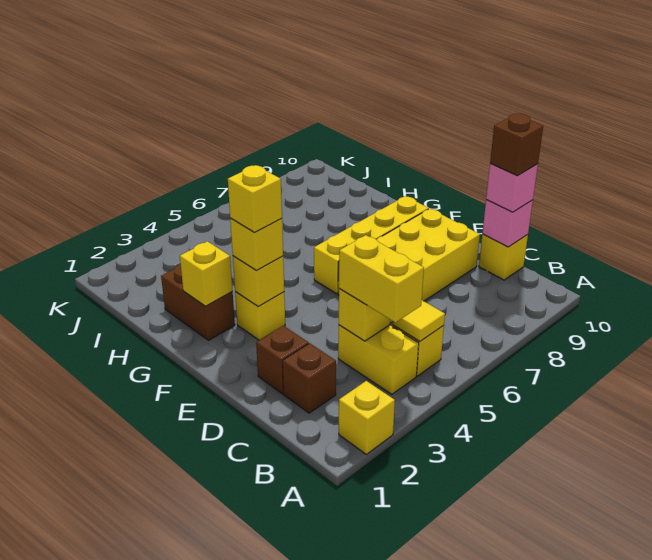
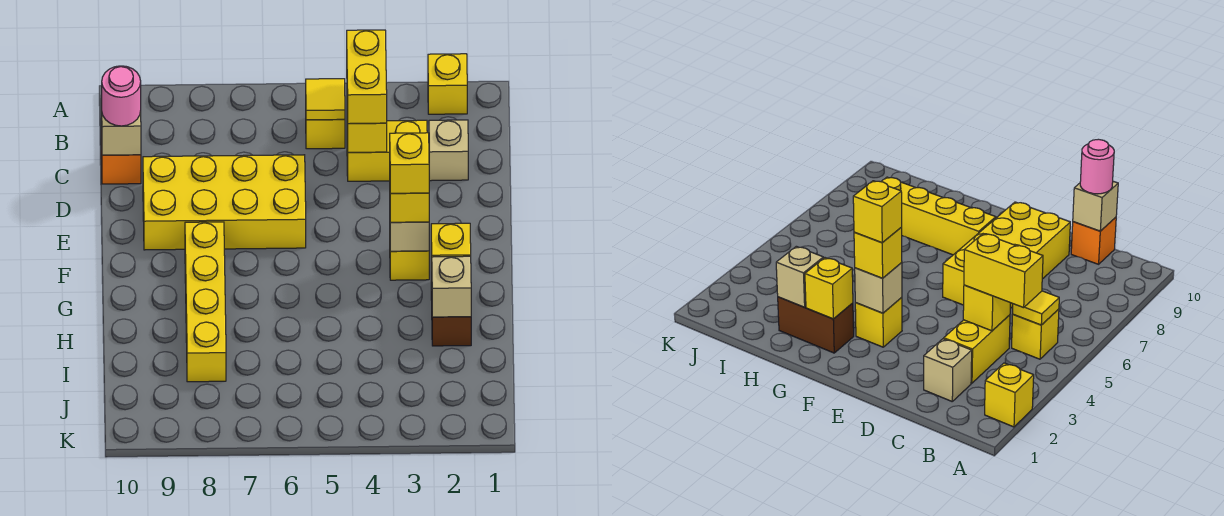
yellow brick B4:C4 level 1 -> yellow brick C3:C4 level 1
brown brick C2 level 1 -> tan brick C2 level 1
yellow brick C10 level 1 -> orange brick C10 level 1
pink brick C10 level 2 -> tan brick C10 level 2
pink brick C10 level 3 -> pink round brick C10 level 3
brown brick C10 level 4 -> none
brown brick D2 level 1 -> none
yellow brick F3 level 2 -> tan brick F3 level 2
yellow brick F6:F9 level 1 -> yellow brick F8:I8 level 1
none -> tan brick H2 level 2

